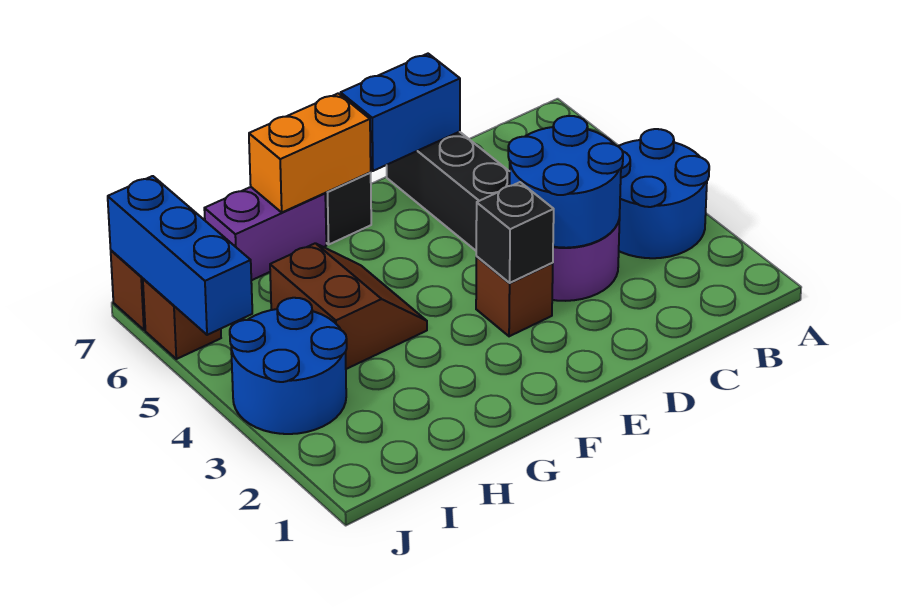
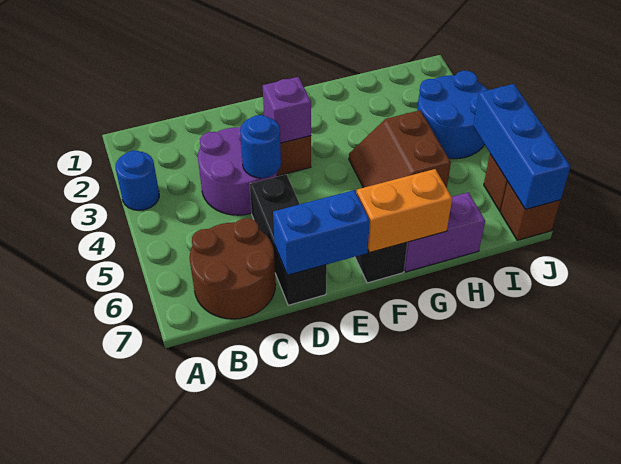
blue round brick A3:B4 level 1 -> blue round brick A3 level 1
none -> brown round brick B6:C7 level 1
blue round brick C3:D4 level 2 -> blue round brick D4 level 2
black brick E3 level 2 -> purple brick E3 level 2

